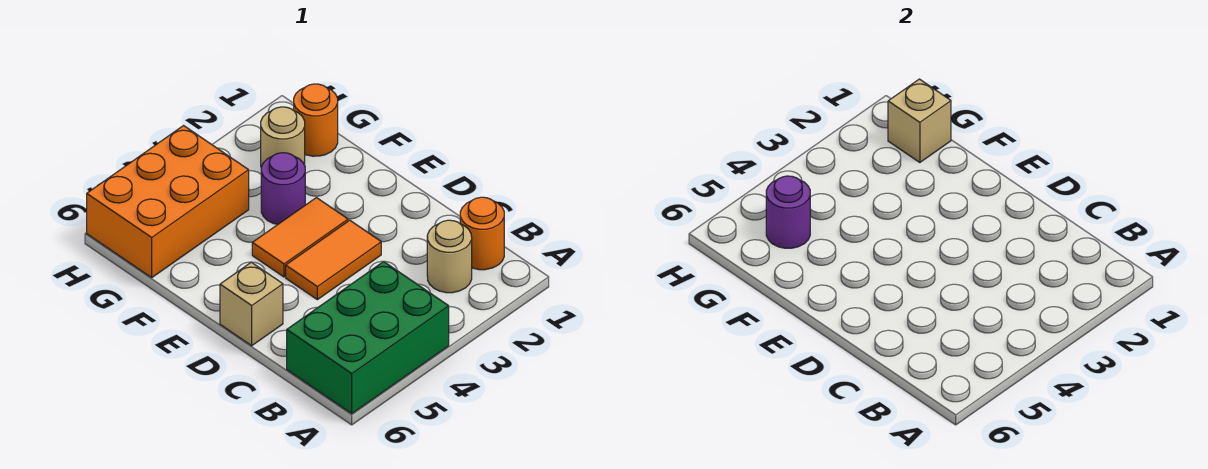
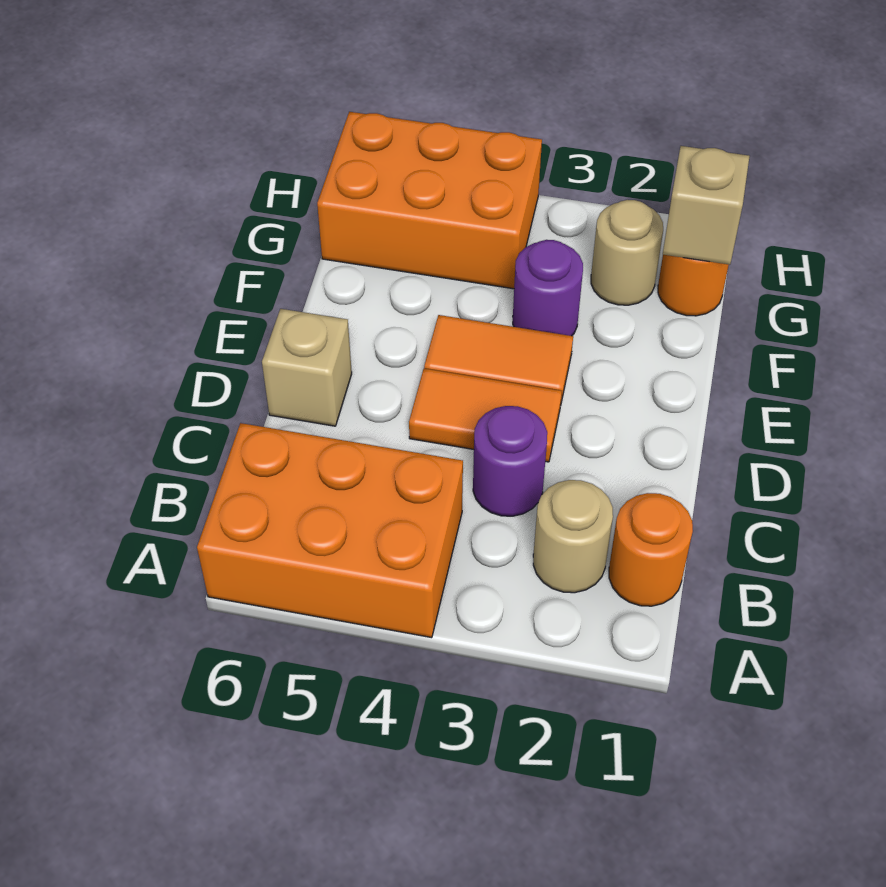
green brick A4:B6 level 1 -> orange brick A4:B6 level 1
purple round brick G5 level 2 -> purple round brick C3 level 1

